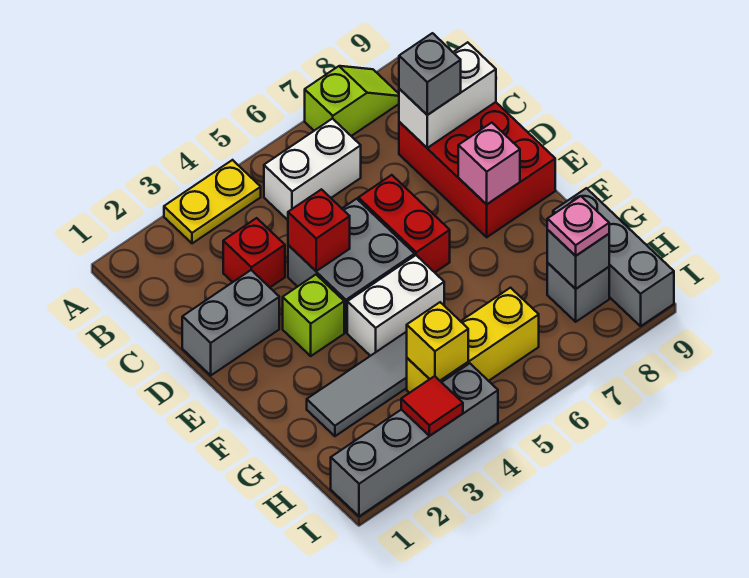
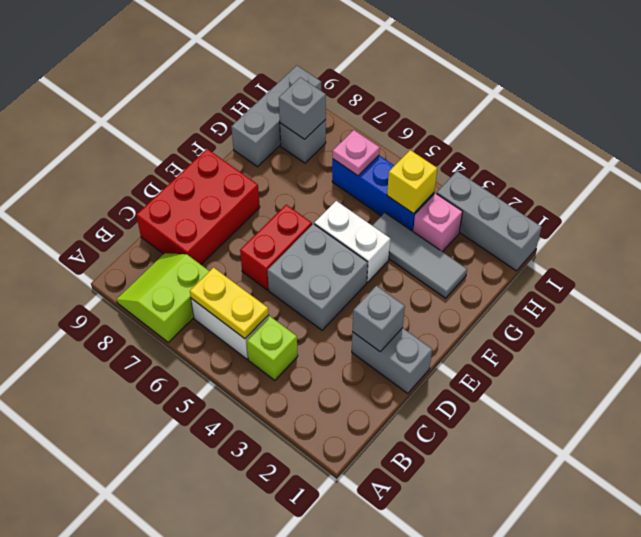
yellow plate A3:A4 level 1 -> yellow plate B5:B6 level 2
lime slope A7:A8 level 1 top 7 -> lime slope A7:B8 level 1 top 7
red brick C3 level 1 -> none
white brick C8:C9 level 2 -> none
grey brick C8 level 3 -> grey brick D2 level 2
red brick D4 level 2 -> none
lime brick E3 level 1 -> lime brick B4 level 1
pink brick E8 level 2 -> pink brick H3 level 1
yellow brick H4:H6 level 1 -> blue brick H4:H6 level 1
pink plate H8 level 3 -> pink plate H6 level 2
grey brick I1:I4 level 1 -> grey brick I1:I3 level 1
red tile I3 level 2 -> none

